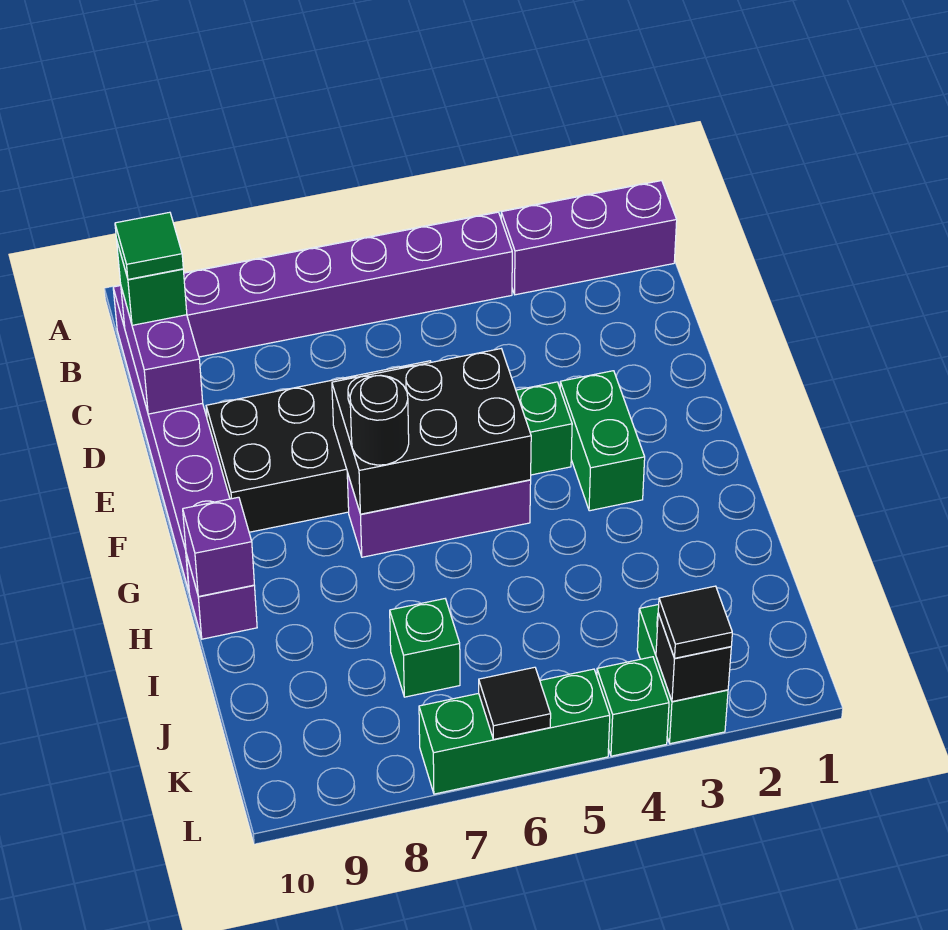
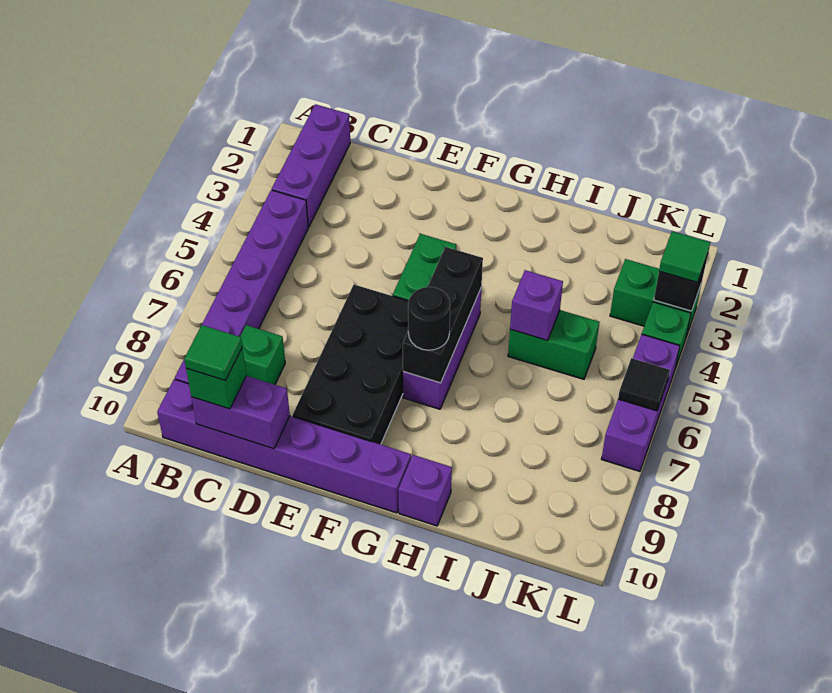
green brick F3:G3 level 1 -> green brick I5:J5 level 1
black brick F5:G7 level 2 -> black brick G5:G7 level 2
purple brick H10 level 2 -> purple brick I5 level 2
green brick J7 level 1 -> green brick C8 level 1
black tile L3 level 3 -> green tile L3 level 3
green brick L5:L7 level 1 -> purple brick L5:L7 level 1

